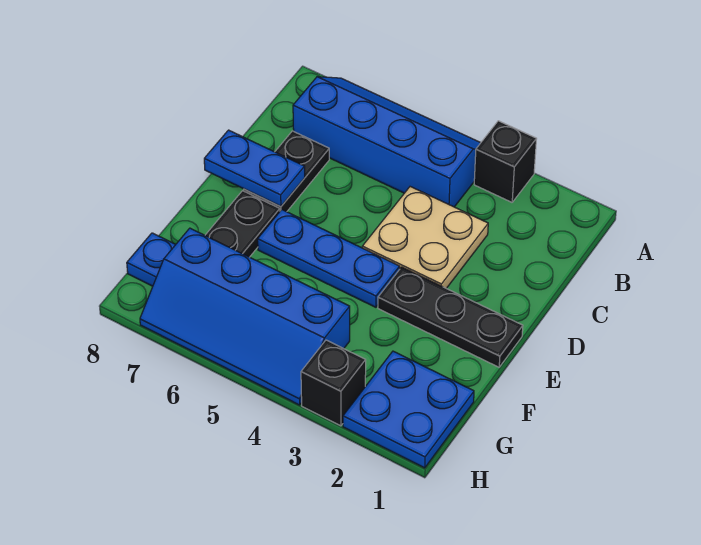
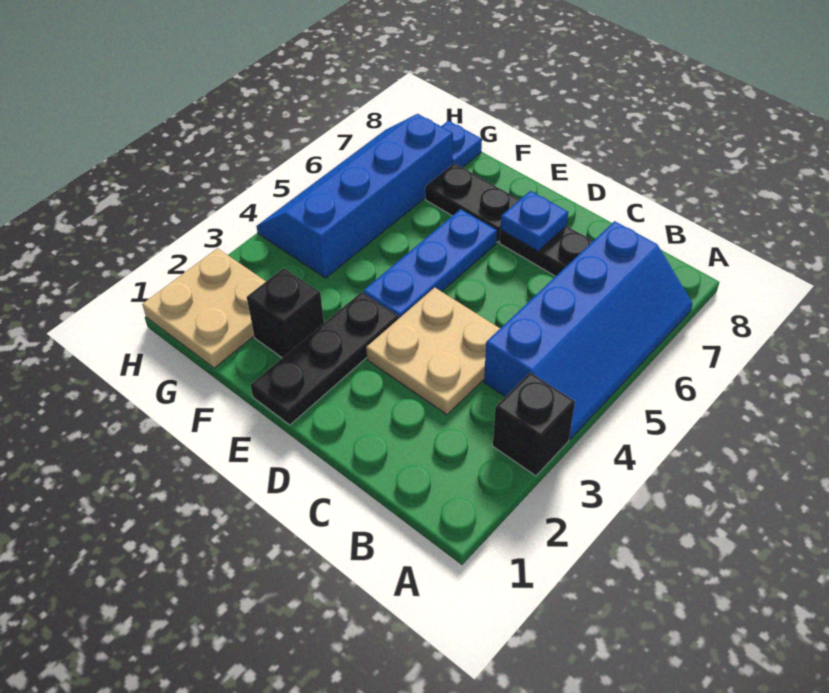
blue plate D7:D8 level 2 -> blue plate D7 level 2
blue plate G1:H2 level 1 -> tan plate G1:H2 level 1
black brick H3 level 1 -> black brick F2 level 1

